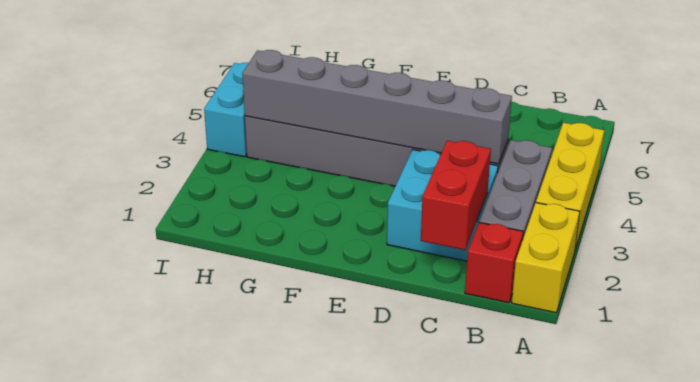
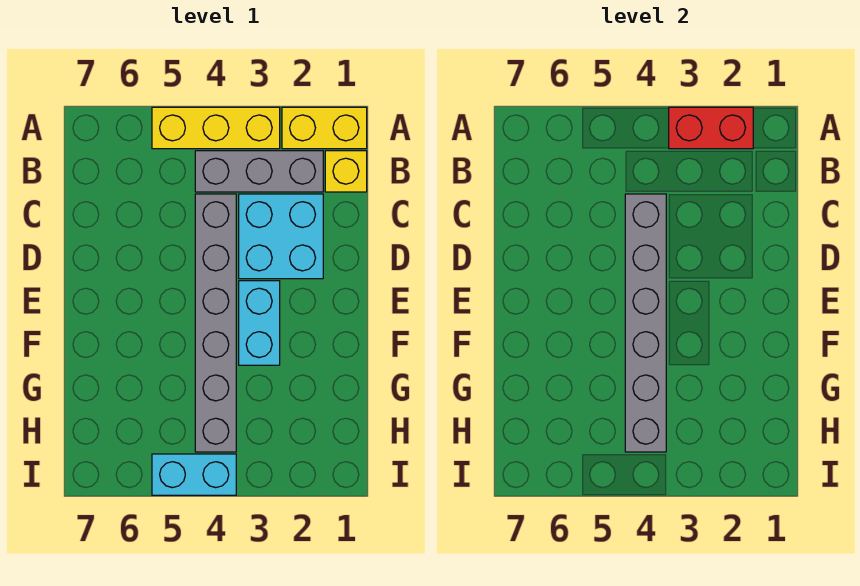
red brick B1 level 1 -> yellow brick B1 level 1
red brick C1:C2 level 2 -> red brick A2:A3 level 2
none -> cyan brick E3:F3 level 1

